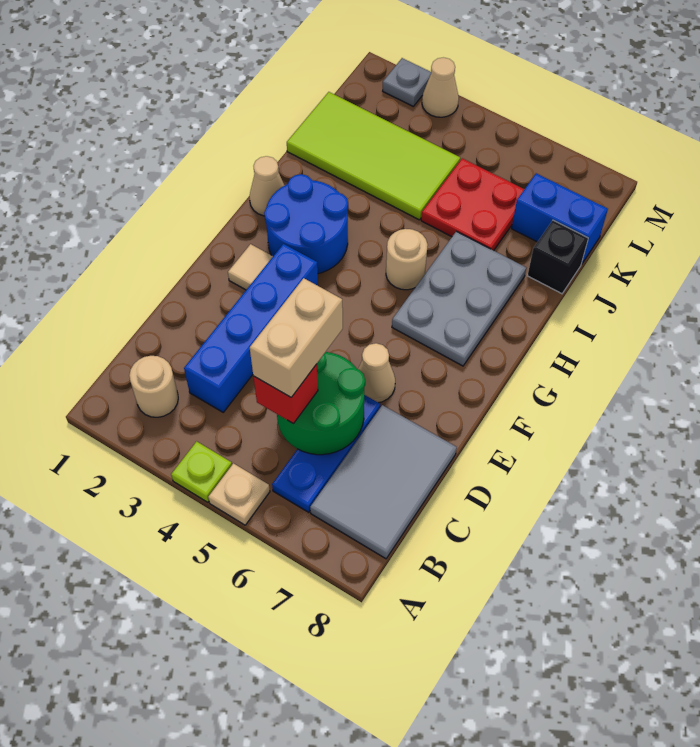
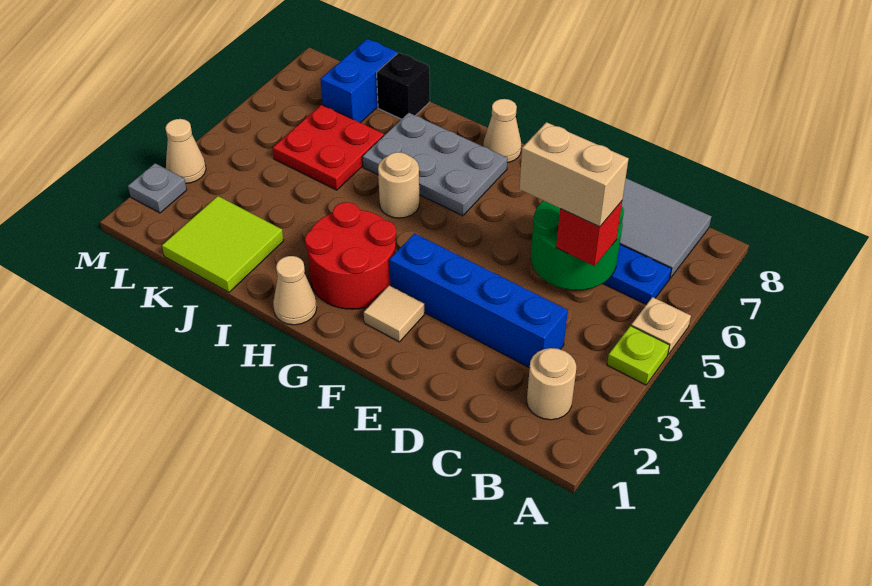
tan cone E6 level 1 -> tan cone G8 level 1
blue round brick G2:H3 level 1 -> red round brick G2:H3 level 1
lime tile J1:K4 level 1 -> lime tile J1:K2 level 1

